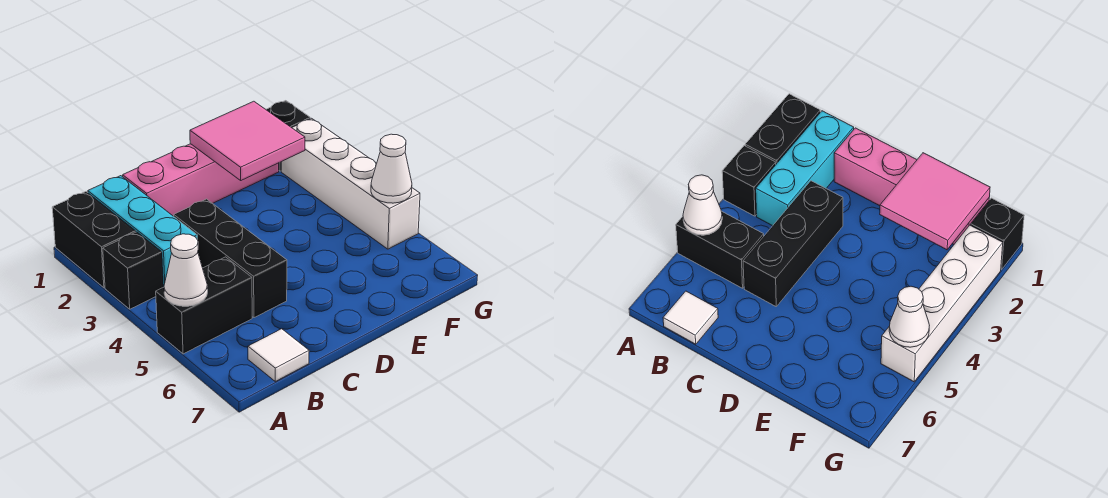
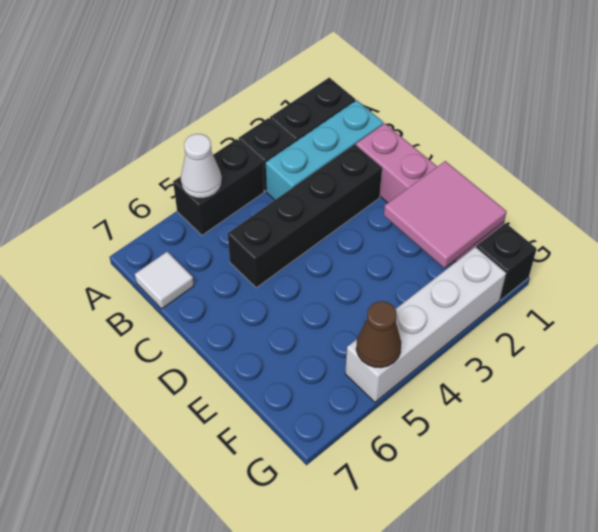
black brick A5:B5 level 1 -> black brick A4:A5 level 1
black brick C3:C5 level 1 -> black brick C2:C5 level 1
white cone G5 level 2 -> brown cone G5 level 2

